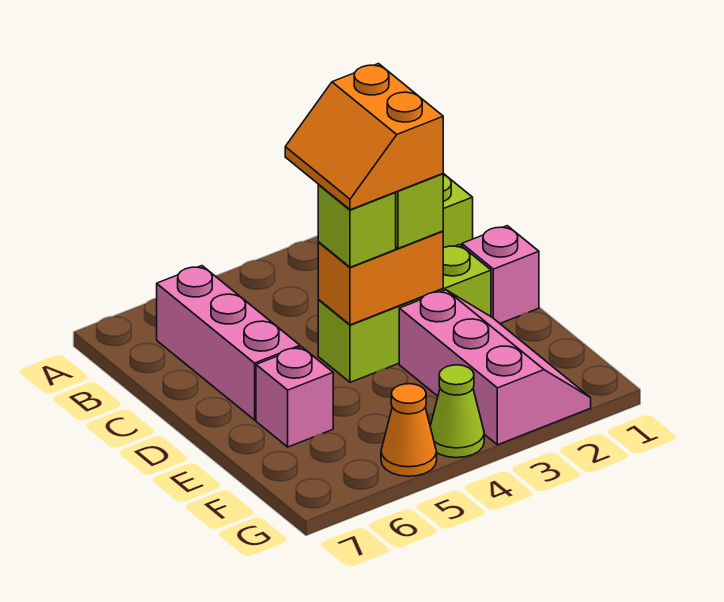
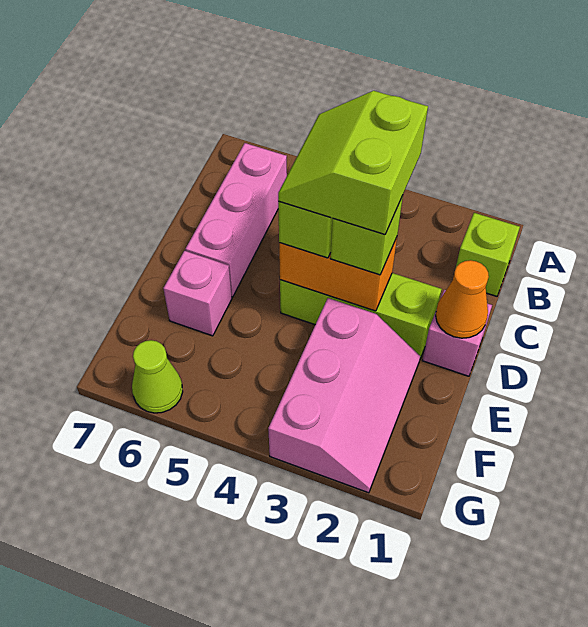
orange slope C3:D4 level 4 top 3 -> lime slope C3:D4 level 4 top 3
lime cone G4 level 1 -> lime cone G6 level 1
orange cone G5 level 1 -> orange cone D1 level 2

